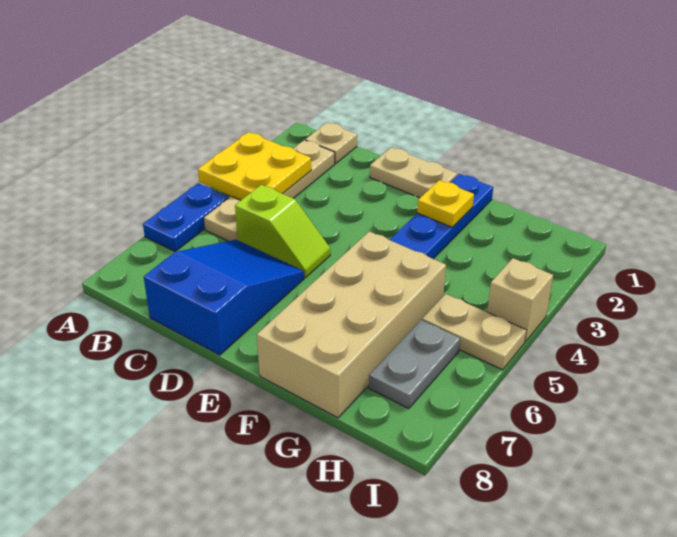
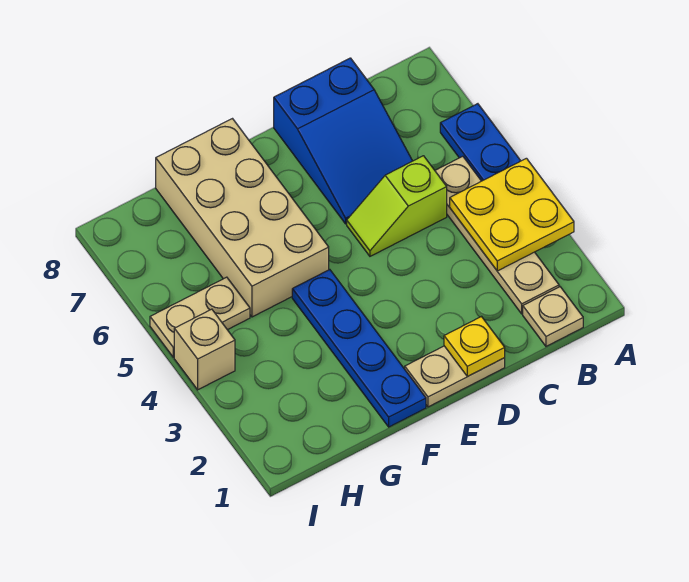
yellow plate F2 level 2 -> yellow plate D1 level 2
grey plate H6:H7 level 1 -> none

